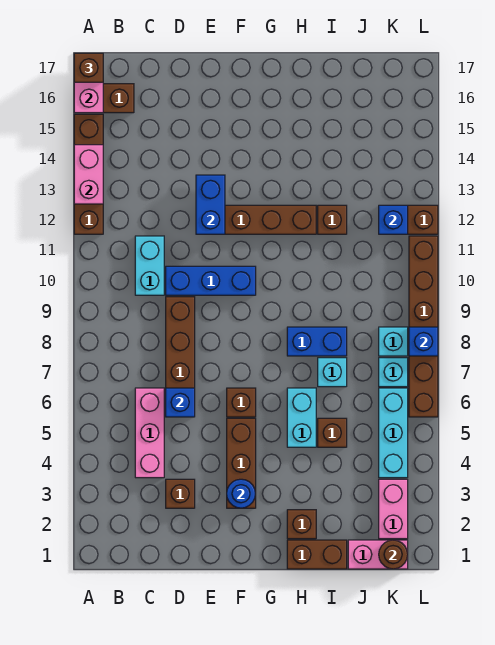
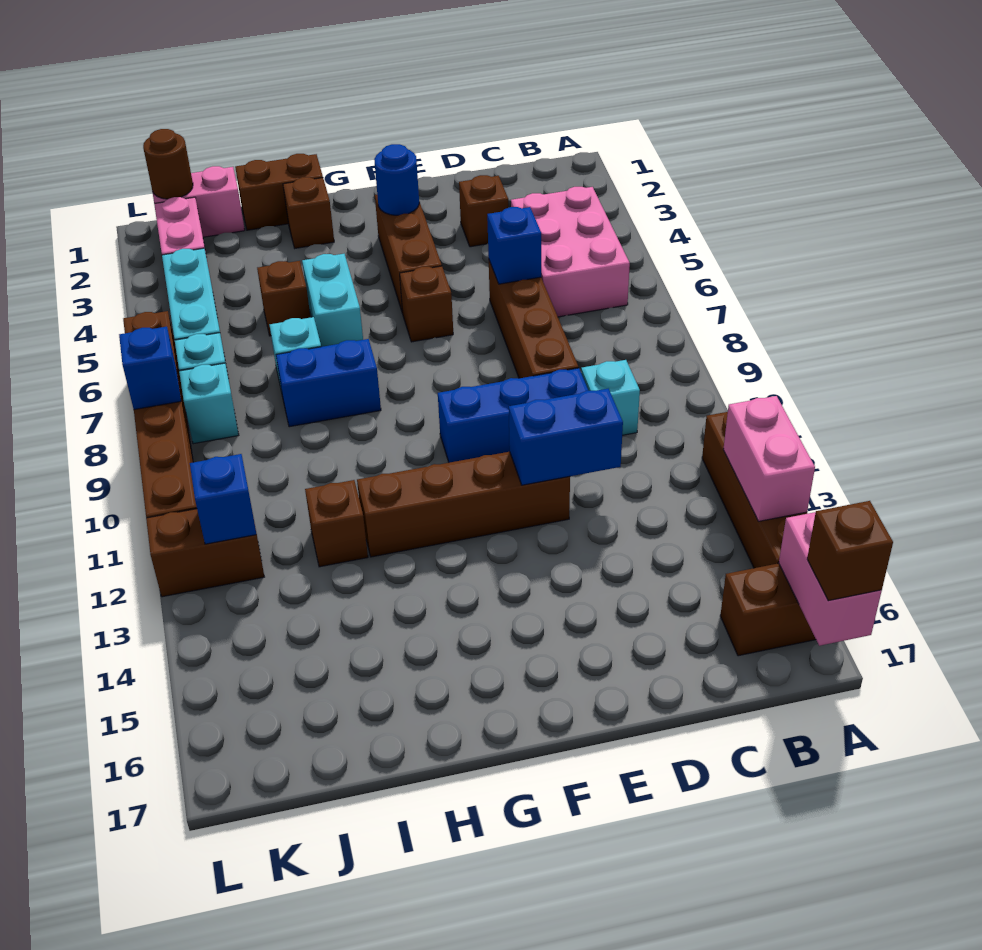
pink brick C4:C6 level 1 -> pink brick B4:C6 level 1
cyan brick C10:C11 level 1 -> cyan brick C10 level 1
blue brick E12:E13 level 2 -> blue brick D12:E12 level 2

